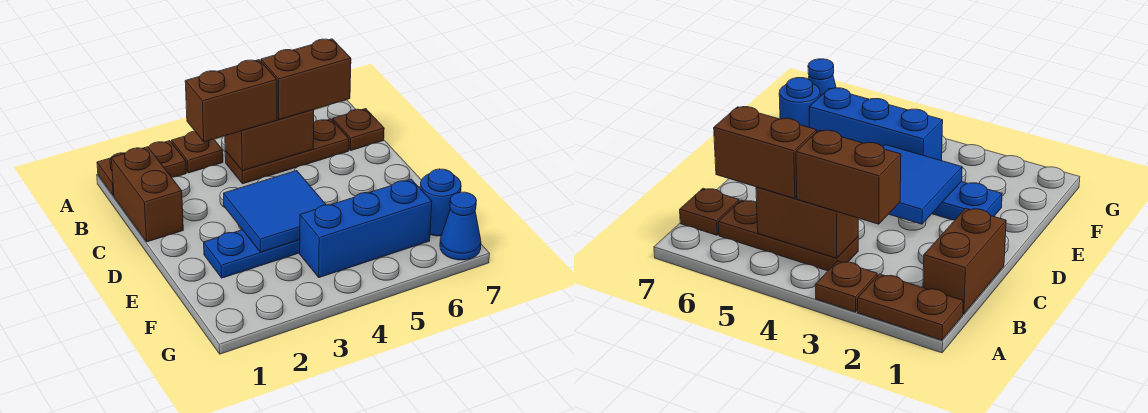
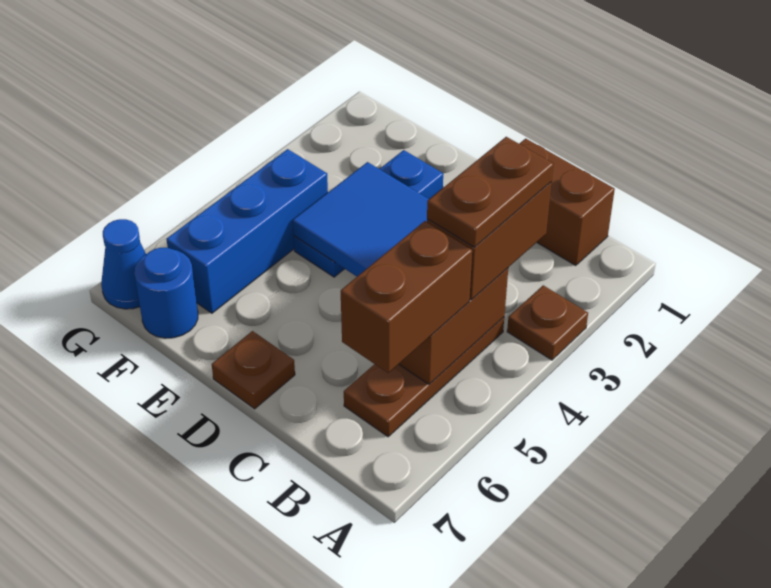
brown plate A1:A2 level 1 -> brown plate B3:B4 level 4
brown plate B7 level 1 -> brown plate D7 level 1

